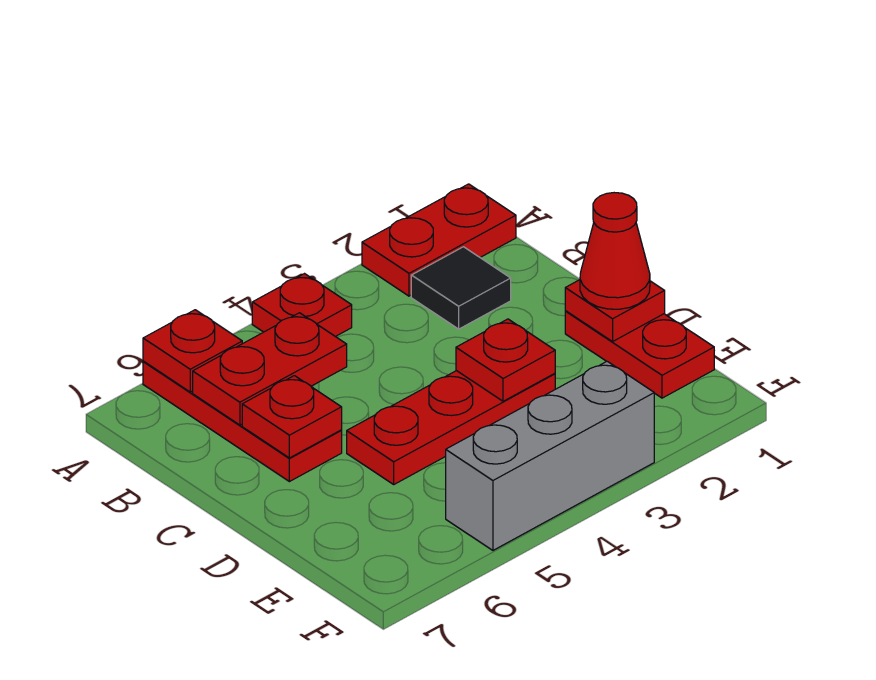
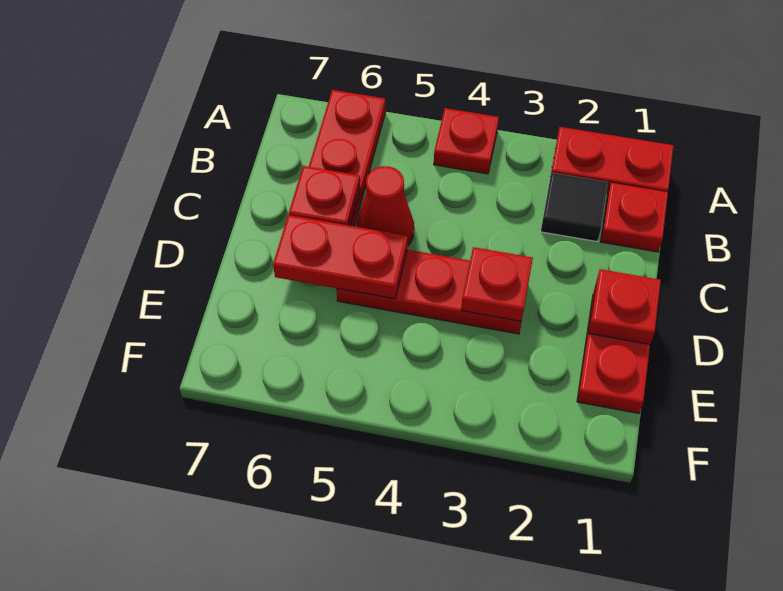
red plate A6 level 2 -> red plate B1 level 1
red plate B5:B6 level 2 -> red plate D5:D6 level 2
red cone D1 level 3 -> red cone C5 level 1
grey brick F3:F5 level 1 -> none

